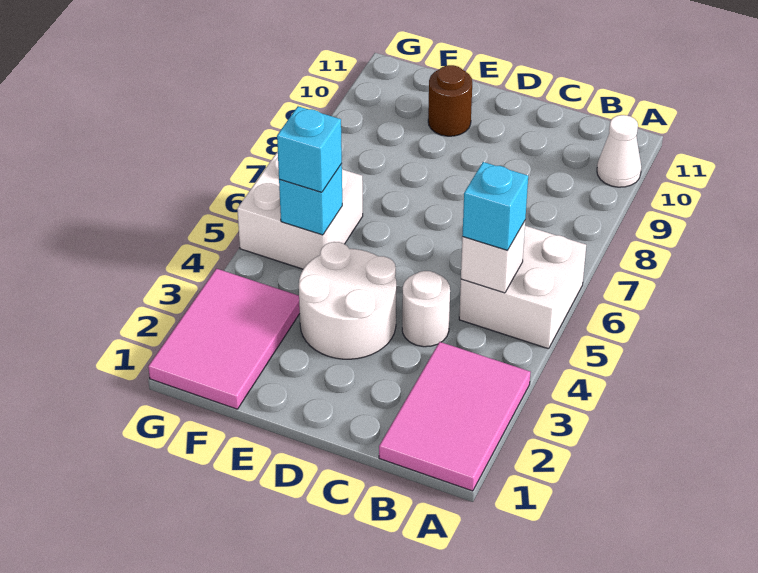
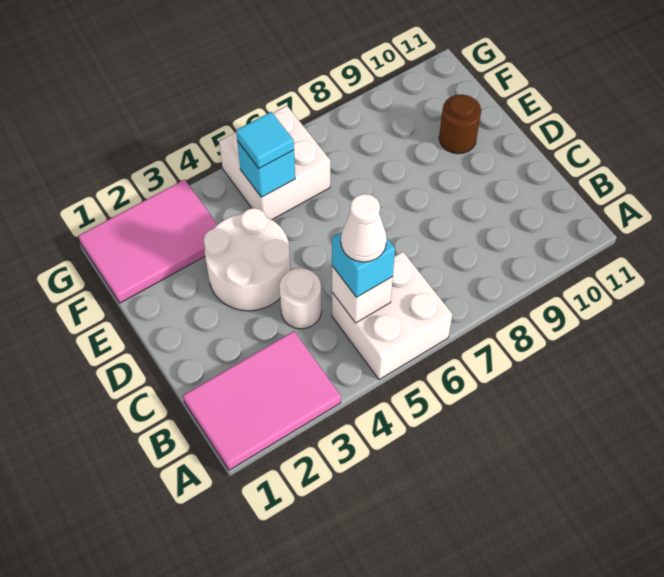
white cone A10 level 1 -> white cone B5 level 4
cyan brick F5 level 3 -> cyan tile F5 level 3

